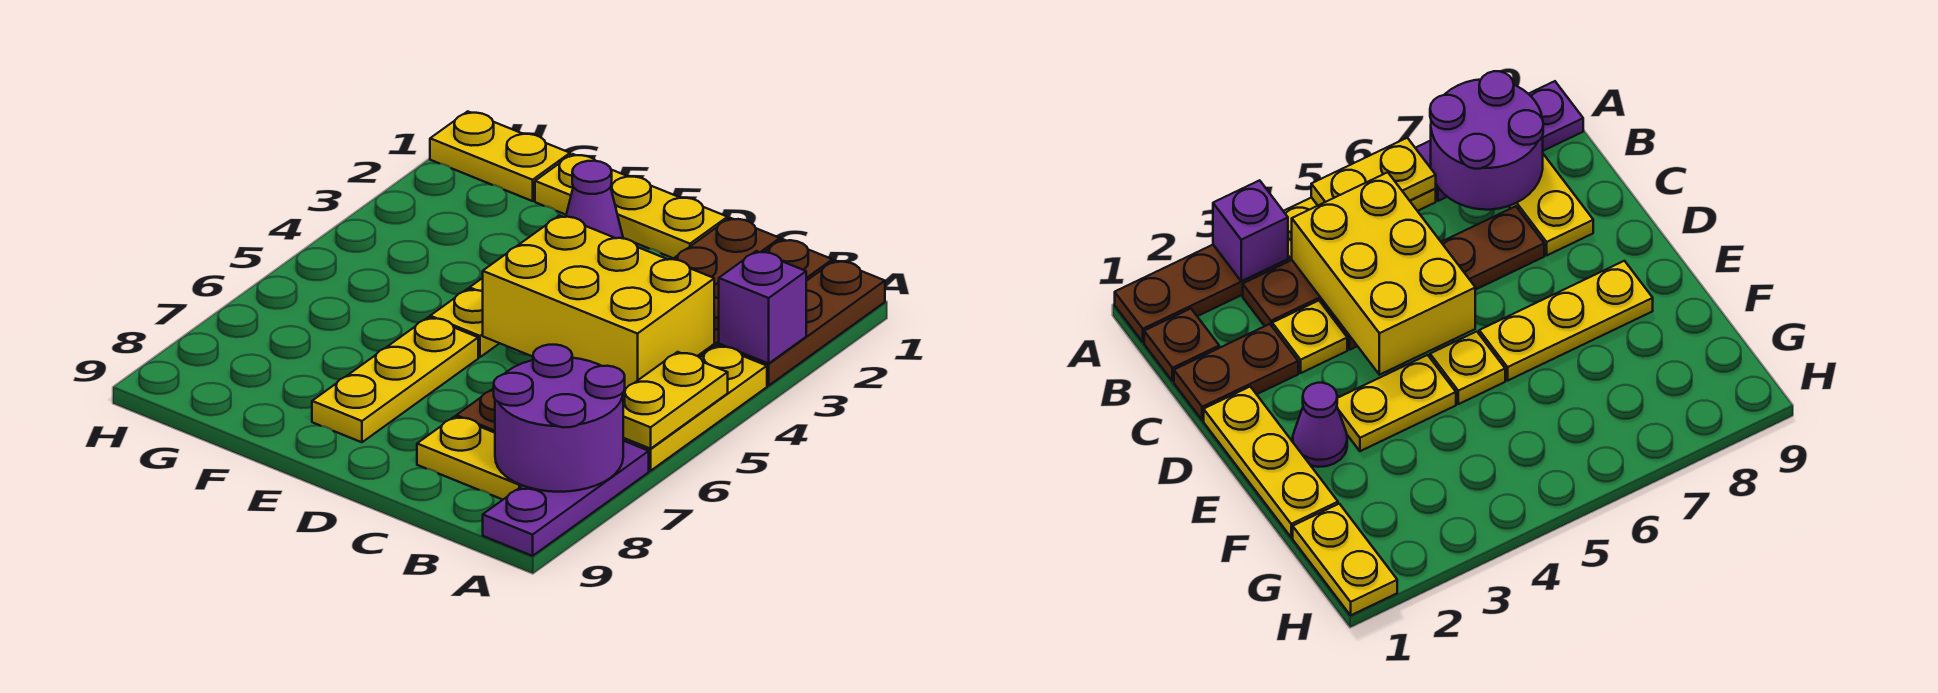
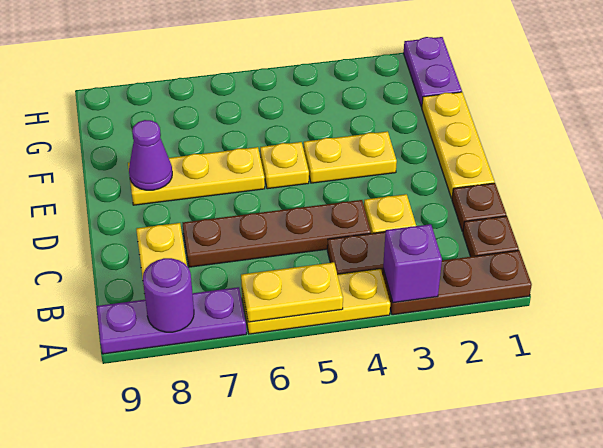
purple round brick A7:B8 level 2 -> purple round brick A8 level 2
yellow brick B4:D5 level 2 -> none
brown plate C1:C2 level 1 -> brown plate C1 level 1
purple cone E2 level 1 -> purple cone E8 level 2
yellow plate G1:H1 level 1 -> purple plate G1:H1 level 1

